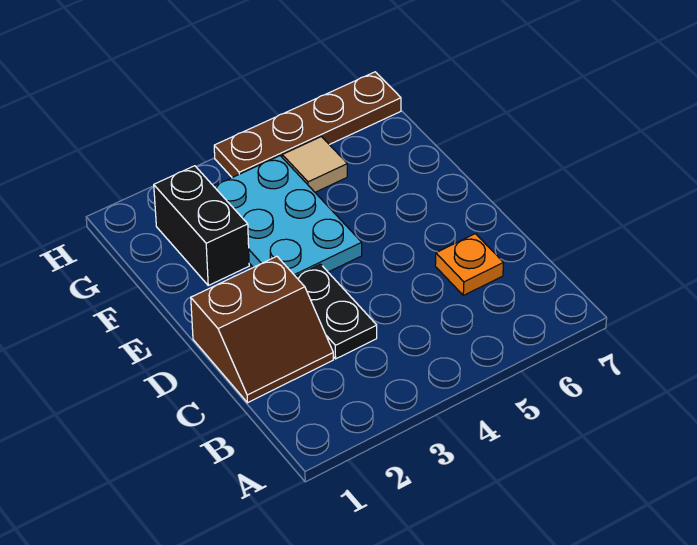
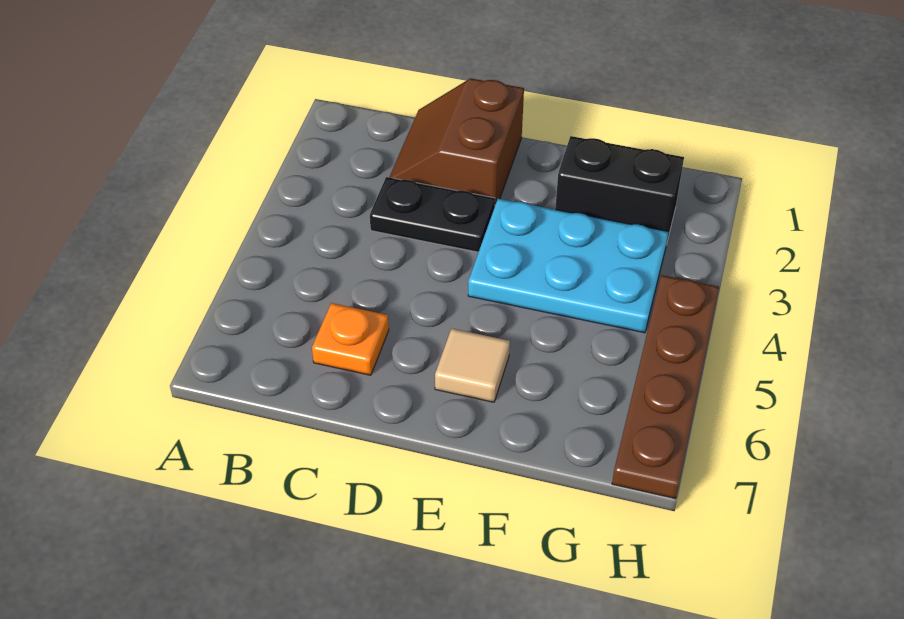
tan tile G5 level 1 -> tan tile E6 level 1

